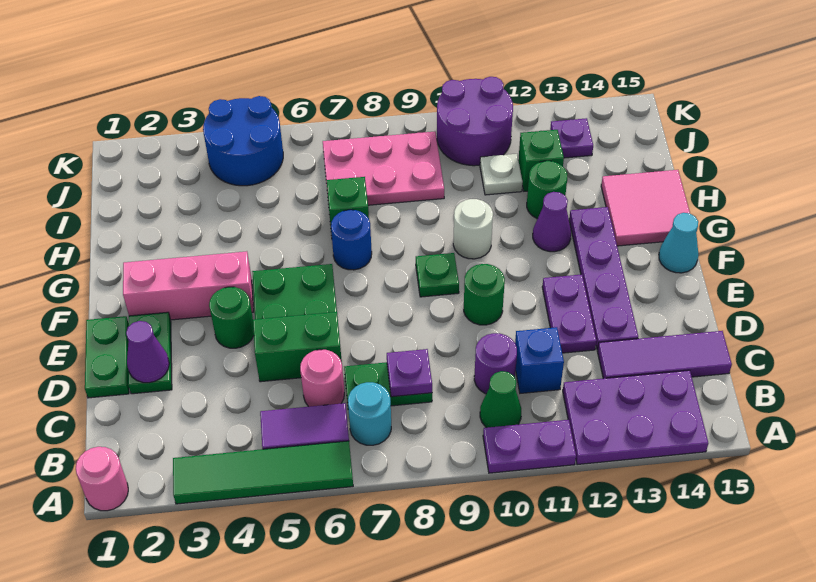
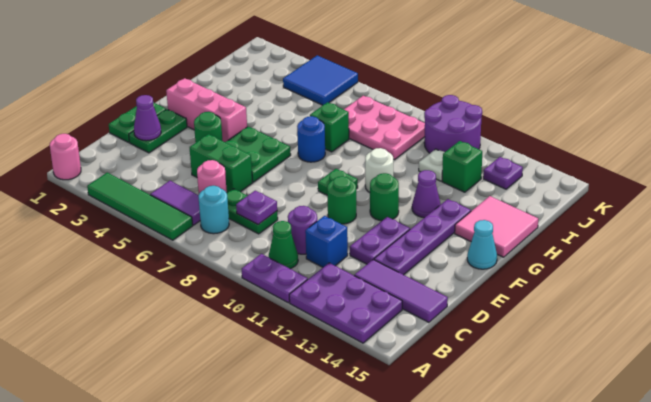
green round brick H12 level 1 -> green round brick F11 level 1
blue round brick J4:K5 level 1 -> blue tile J4:K5 level 1

